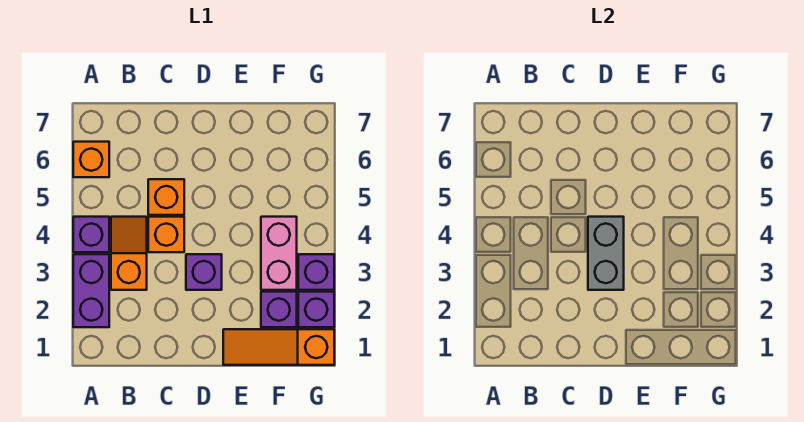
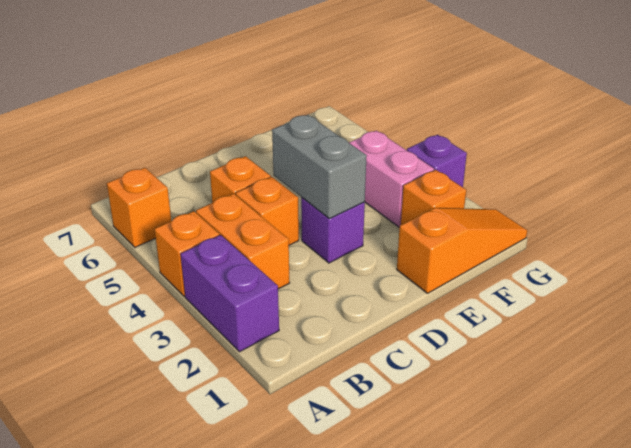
purple brick A4 level 1 -> orange brick A4 level 1
orange slope B3:B4 level 1 top 3 -> orange brick B3:B4 level 1
orange slope E1:G1 level 1 top G -> orange slope E1:G1 level 1 top E
purple brick F2 level 1 -> orange brick F2 level 1
purple brick G2 level 1 -> none

